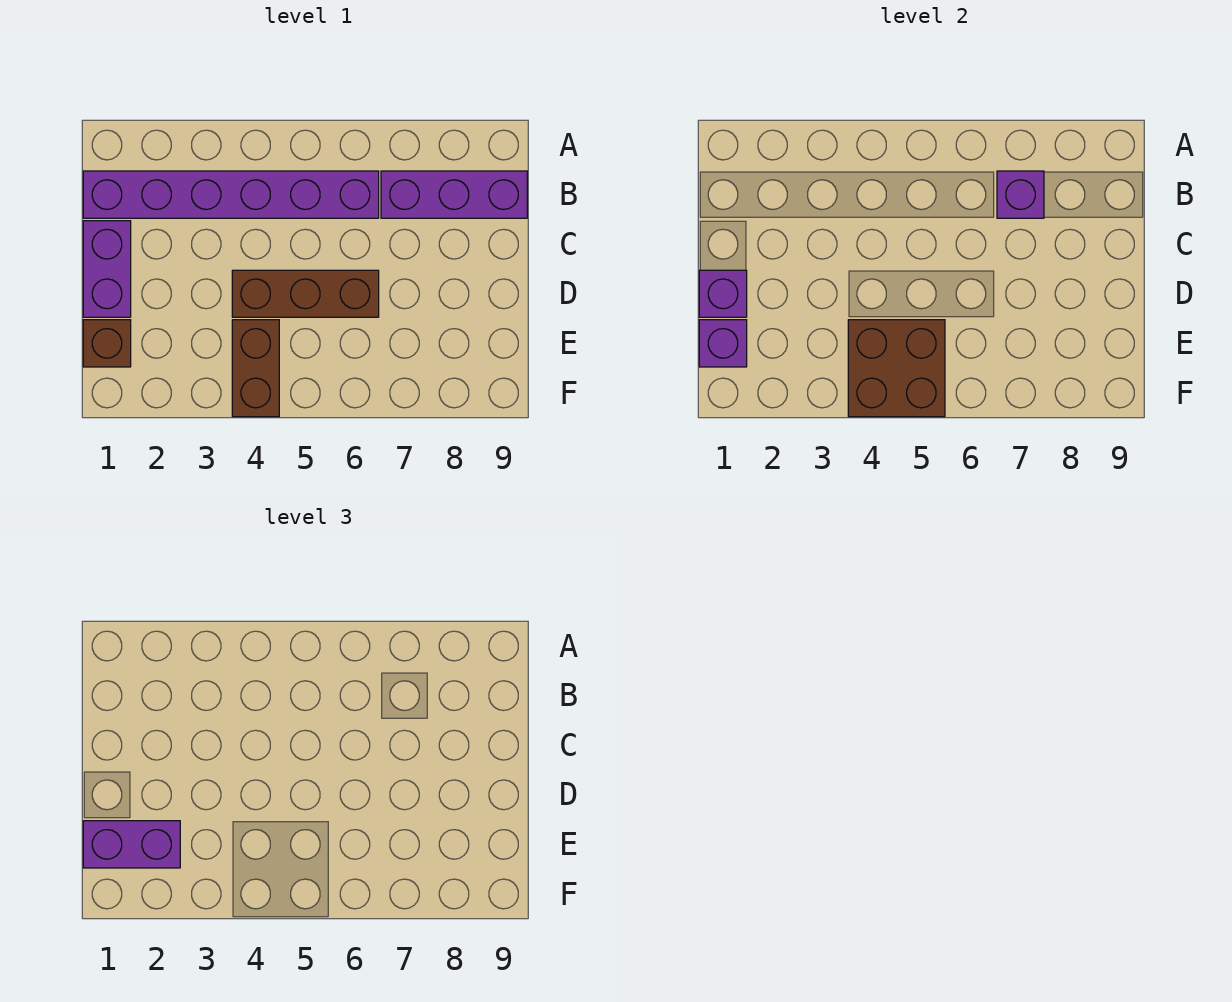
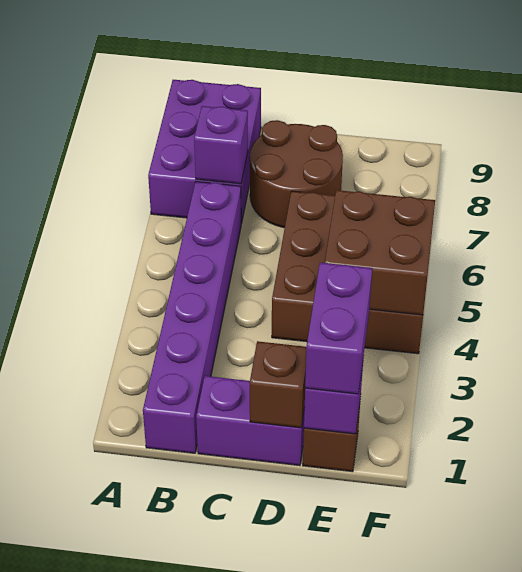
purple brick B7:B9 level 1 -> purple brick A7:B9 level 1
none -> brown round brick C7:D8 level 1
purple brick D1 level 2 -> brown brick D1 level 2

